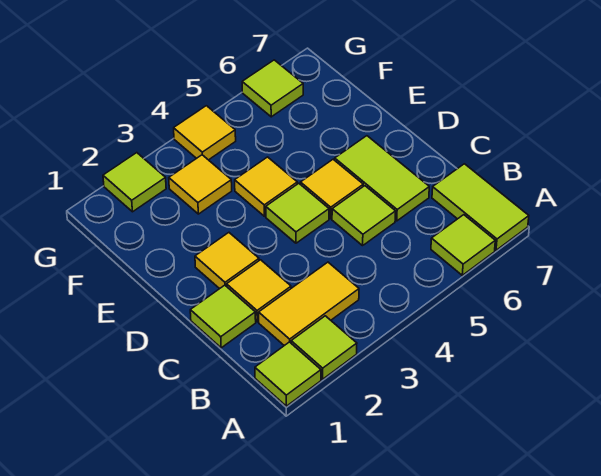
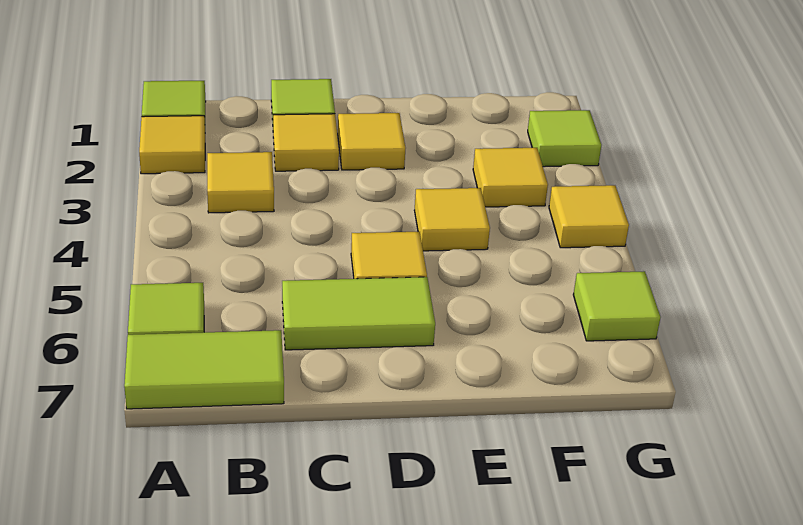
lime tile A2 level 1 -> yellow tile A2 level 1
yellow tile B2:B3 level 1 -> yellow tile B3 level 1
lime tile C5 level 1 -> none
lime tile D4 level 1 -> none

